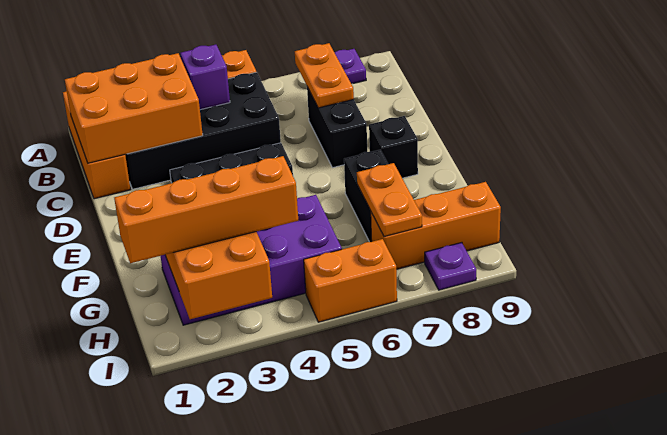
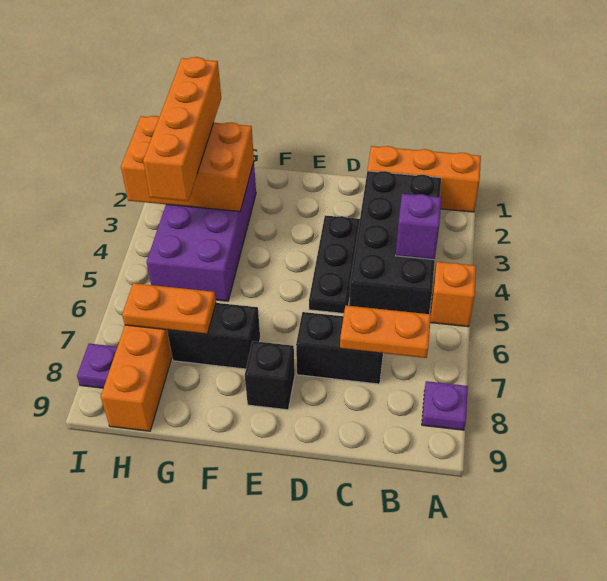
orange brick B1:C3 level 2 -> none
orange brick I5:I6 level 1 -> none

